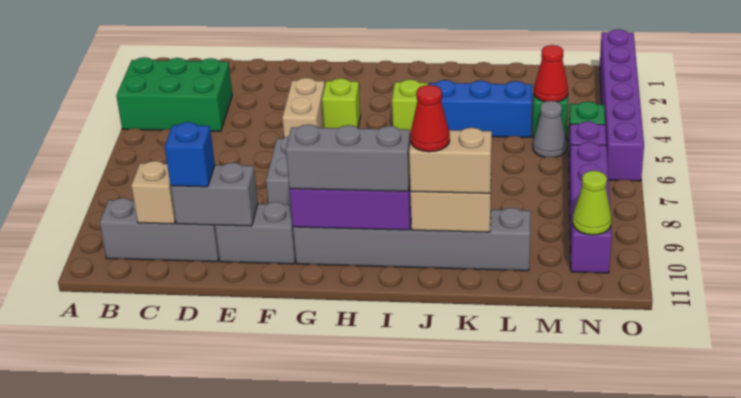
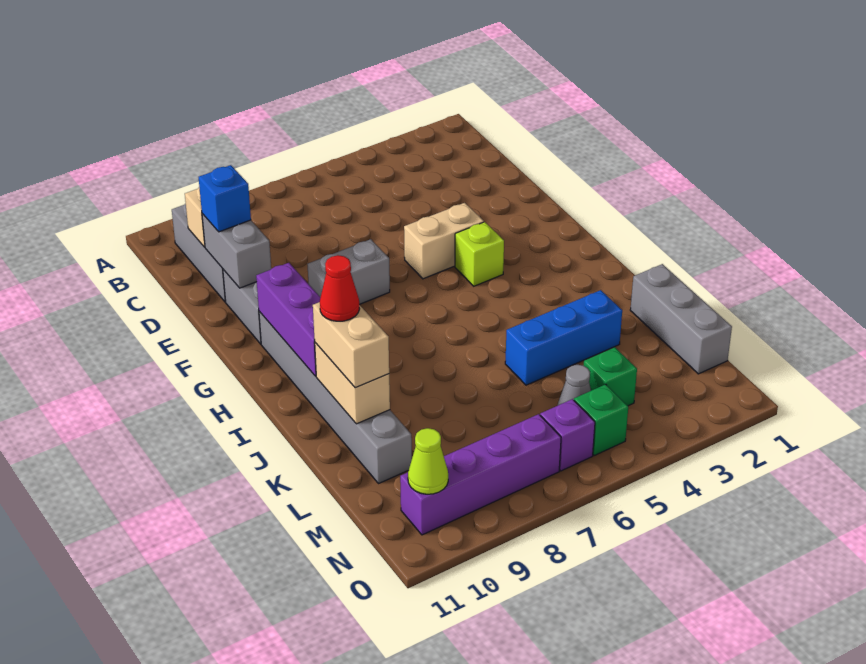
green brick A3:C4 level 1 -> none
grey brick G10:I10 level 3 -> grey brick K1:M1 level 1
lime brick I4 level 1 -> none
blue brick J4:L4 level 1 -> blue brick K3:K5 level 1
red cone M4 level 2 -> none
purple brick O1:O6 level 1 -> none

